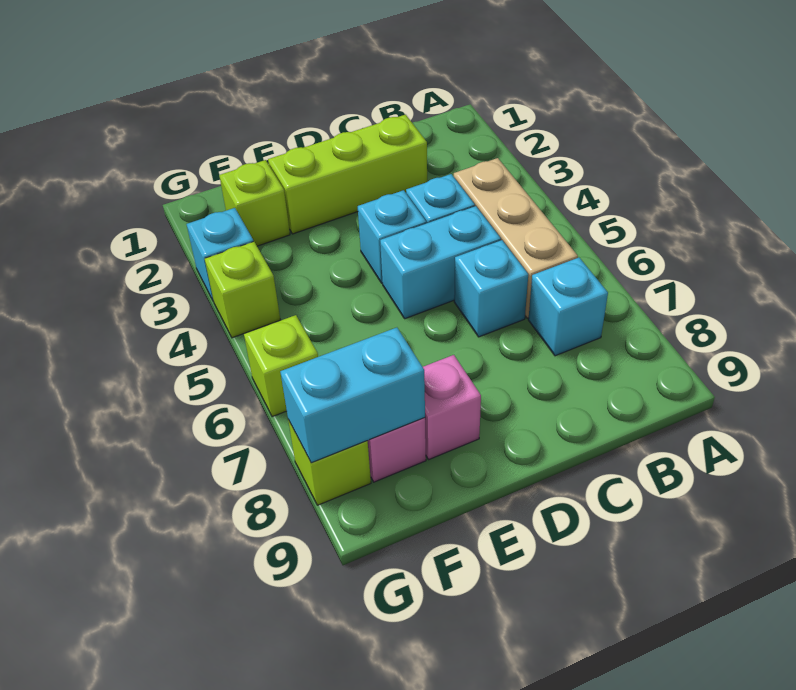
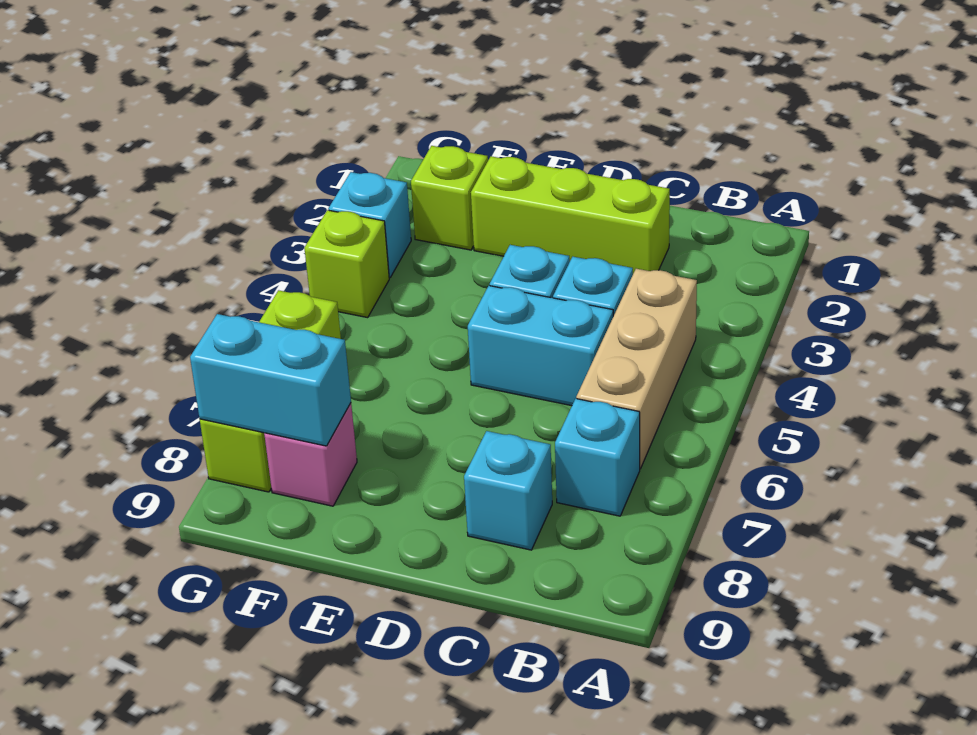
cyan brick C6 level 1 -> cyan brick C8 level 1
pink brick E8 level 1 -> none

